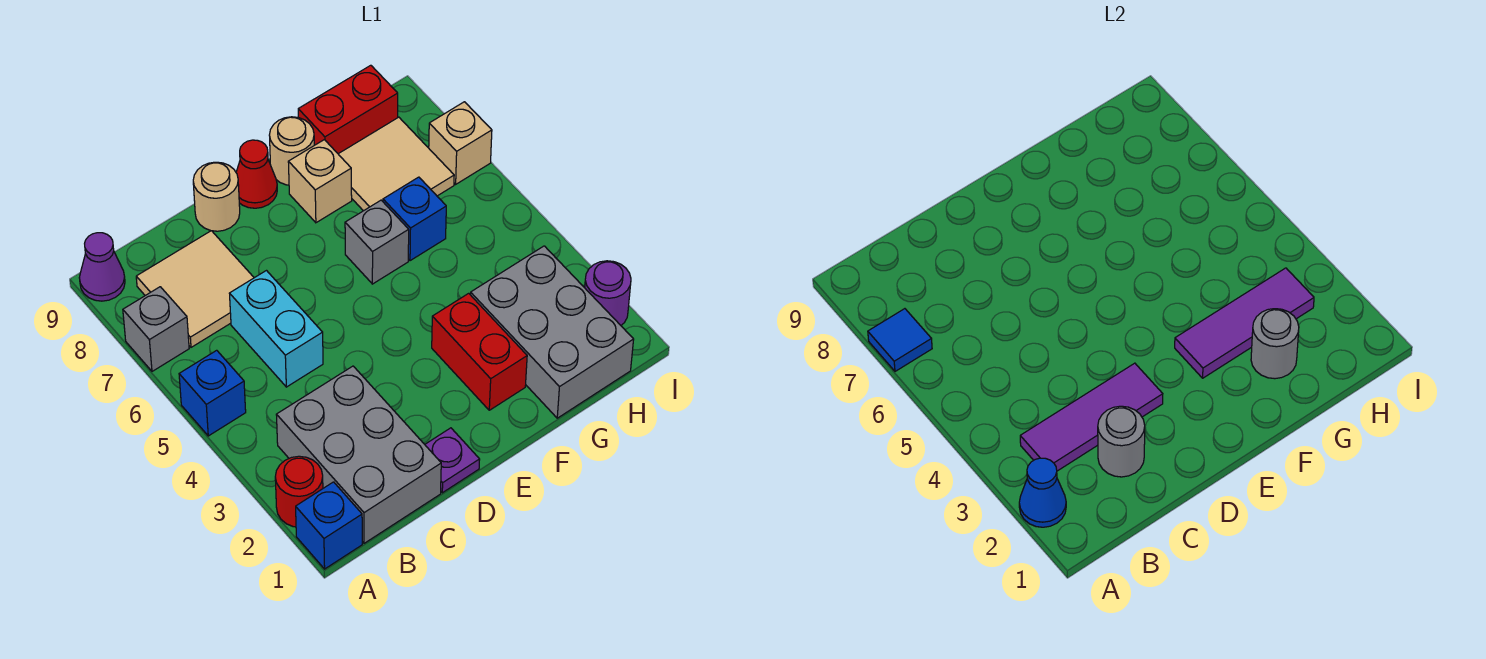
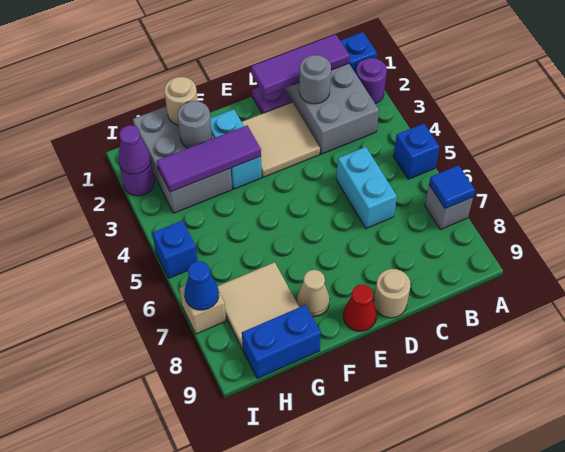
red round brick A2 level 1 -> purple round brick A2 level 1
blue cone A2 level 2 -> blue cone I7 level 2
purple cone A9 level 1 -> purple cone I2 level 2
purple tile B3:D3 level 2 -> purple tile B1:D1 level 2
tan tile B7:C8 level 1 -> tan tile D2:E3 level 1
red brick F2:F3 level 1 -> cyan brick F2:F3 level 1
grey brick F6 level 1 -> none
tan brick F8 level 1 -> tan cone F8 level 1
tan round brick F9 level 1 -> tan round brick G1 level 2
blue brick G6 level 1 -> blue brick I5 level 1
red brick G9:H9 level 1 -> blue brick G9:H9 level 1

